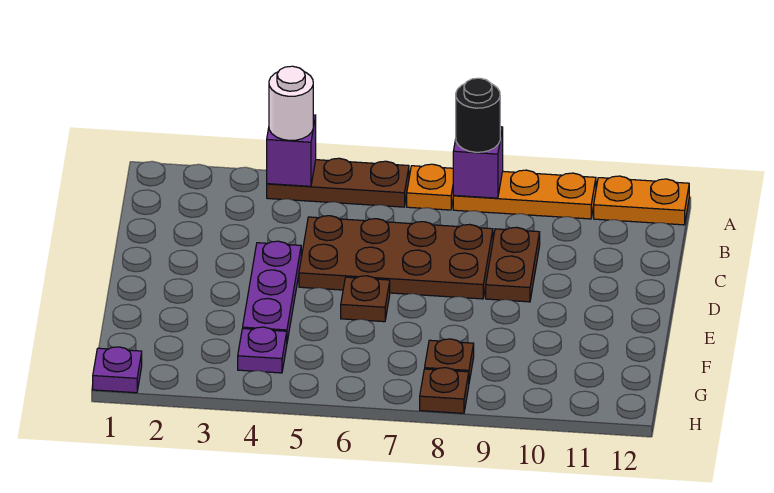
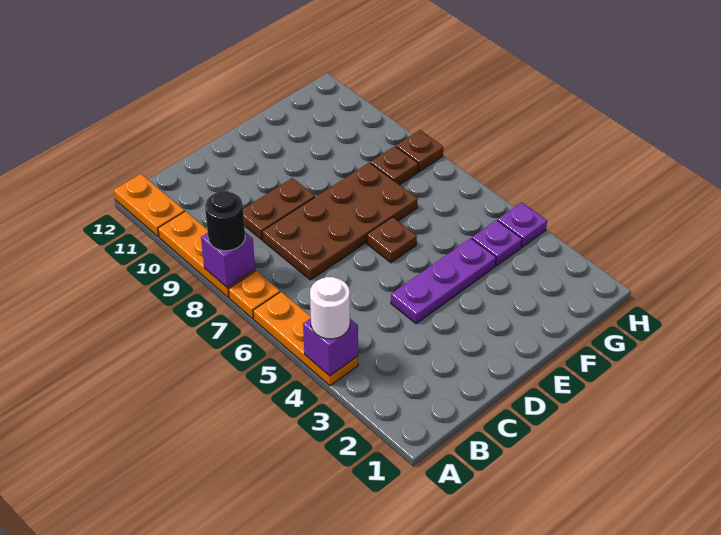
brown plate A4:A6 level 1 -> orange plate A4:A6 level 1
brown plate C5:D8 level 1 -> brown plate C7:F8 level 1
purple plate H1 level 1 -> purple plate H4 level 1

